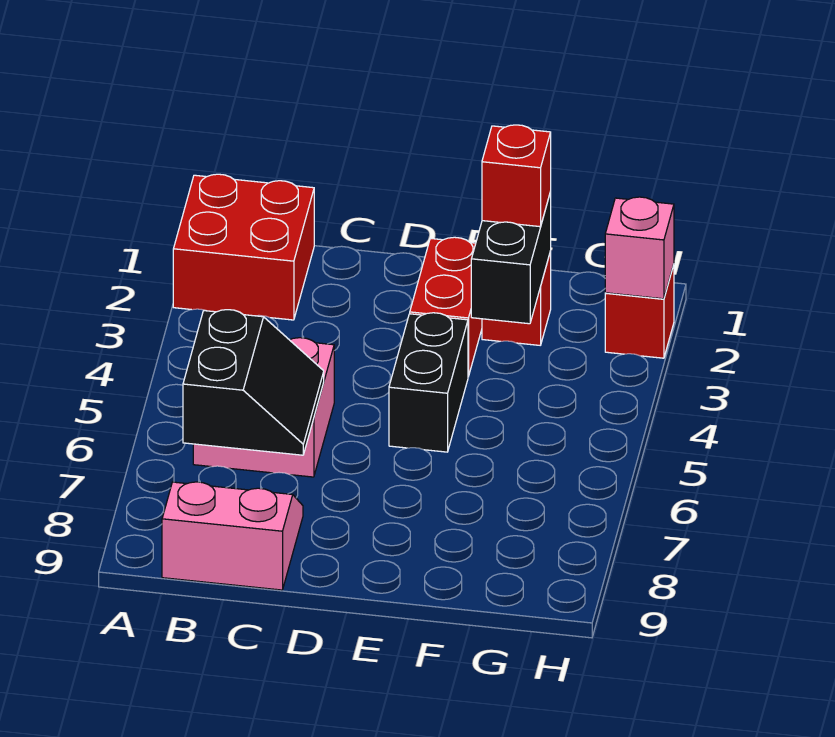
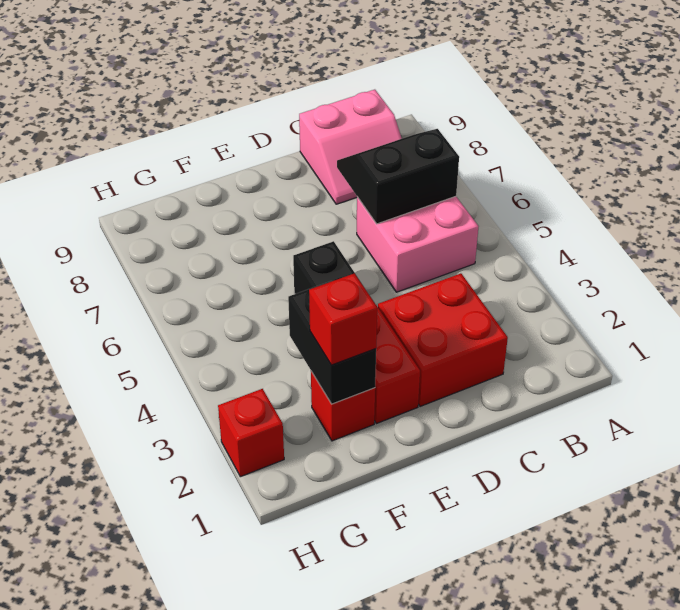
red brick A1:B2 level 1 -> red brick C2:D3 level 1
black slope B6:C7 level 2 top B -> black slope B6:C7 level 2 top 6
pink brick H2 level 2 -> none

